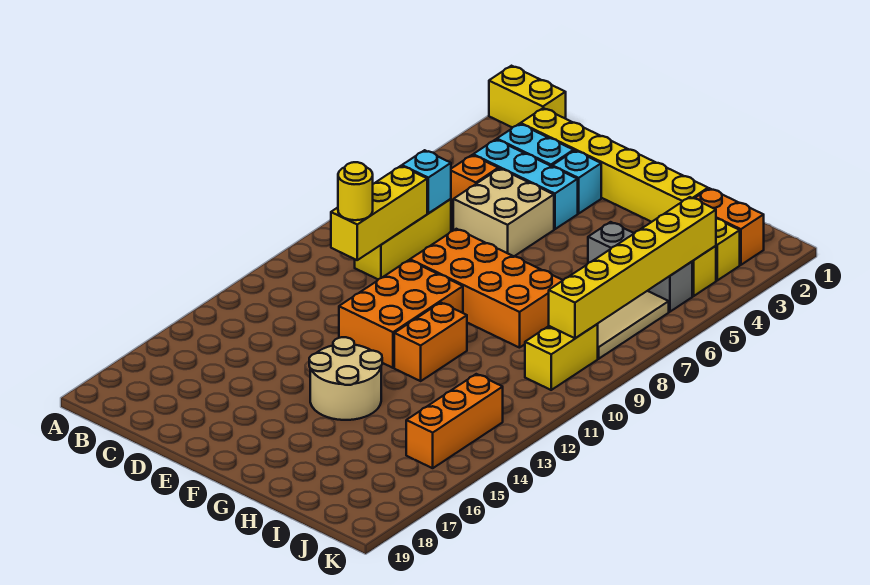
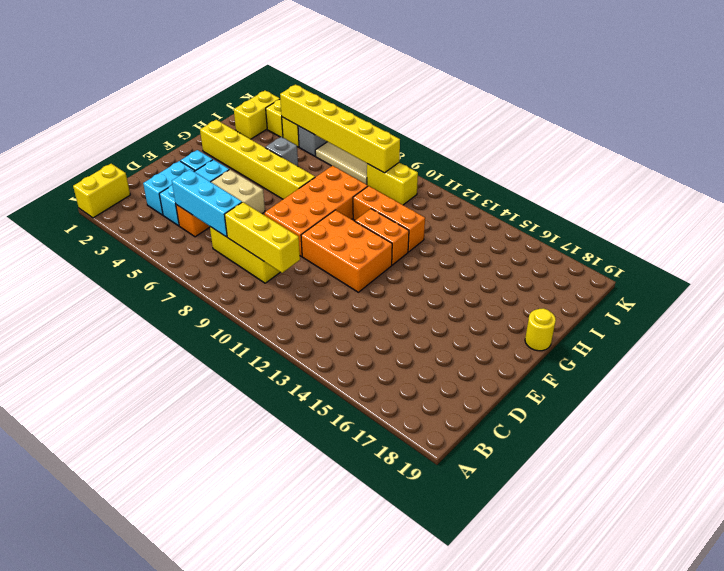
yellow brick C2:H2 level 1 -> yellow brick G2:G7 level 1
cyan brick C7 level 2 -> cyan brick C5:C7 level 2
yellow round brick C10 level 3 -> yellow round brick G19 level 1
tan round brick F14:G15 level 1 -> none
orange brick I2:J2 level 1 -> yellow brick I2:J2 level 1
orange brick J13:J15 level 1 -> orange brick H10:H12 level 1

